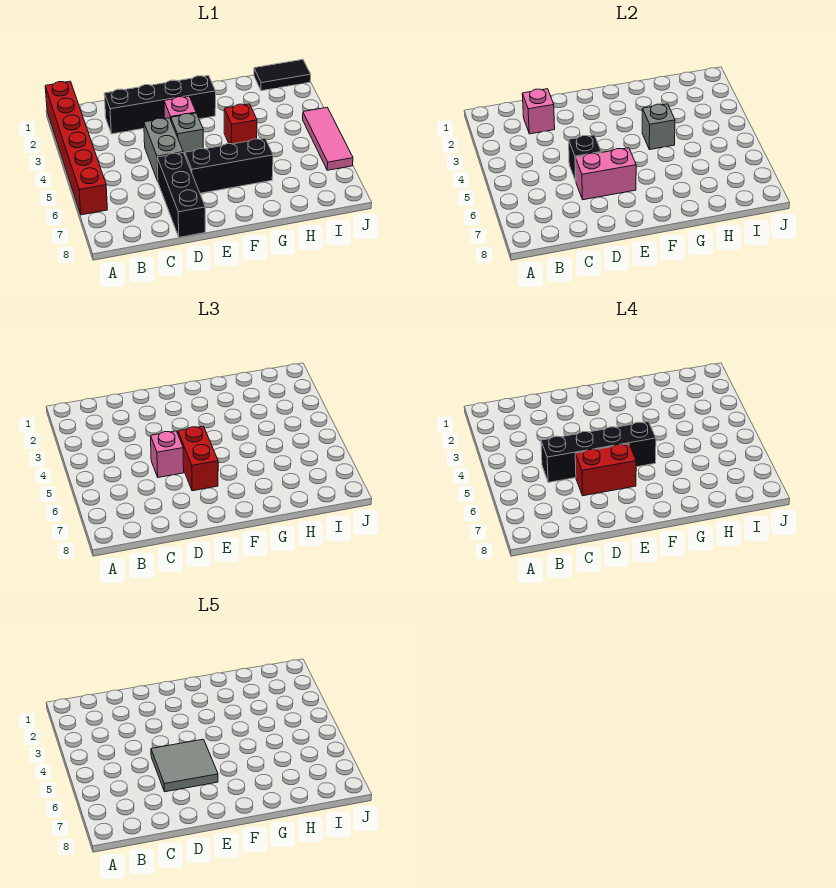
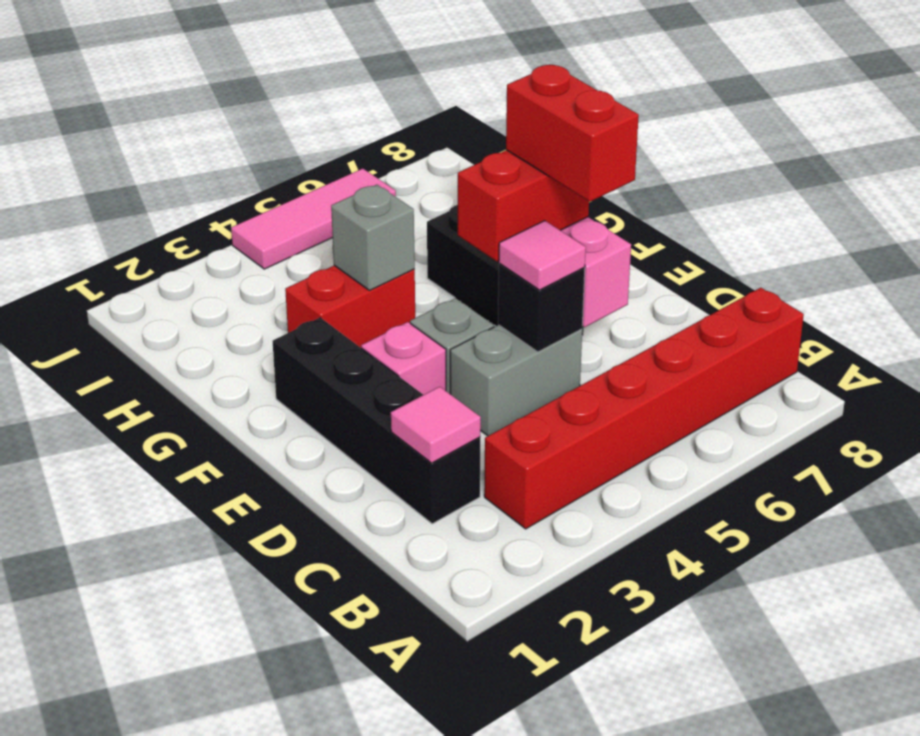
red brick A1:A6 level 1 -> red brick B3:B8 level 1
pink brick C2 level 2 -> pink tile C2 level 2
black brick C5:F5 level 4 -> none
pink brick D5 level 3 -> pink tile D5 level 3
grey tile D5:E6 level 5 -> none
black brick D6:D8 level 1 -> none
red brick G4 level 1 -> red brick G3:G4 level 1
black tile I1:J1 level 1 -> none

